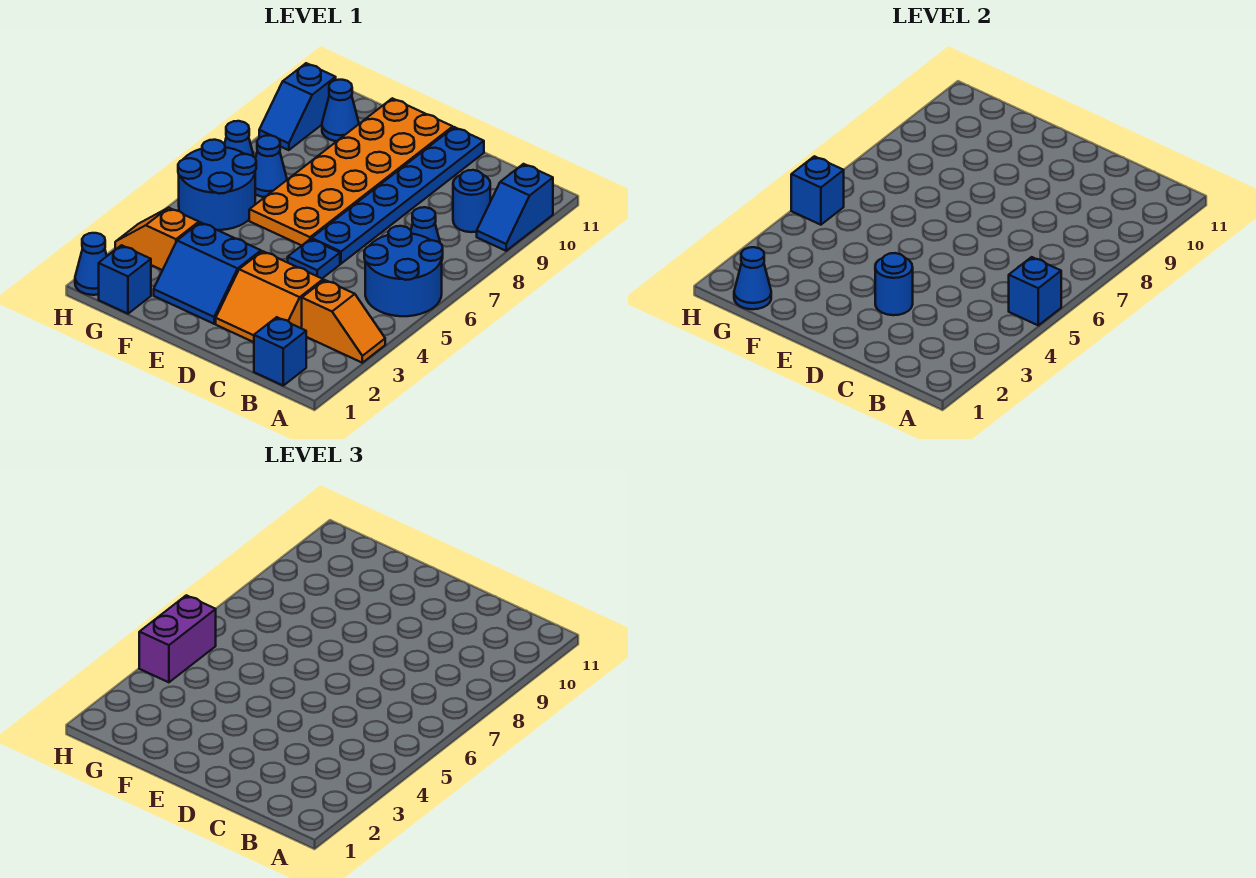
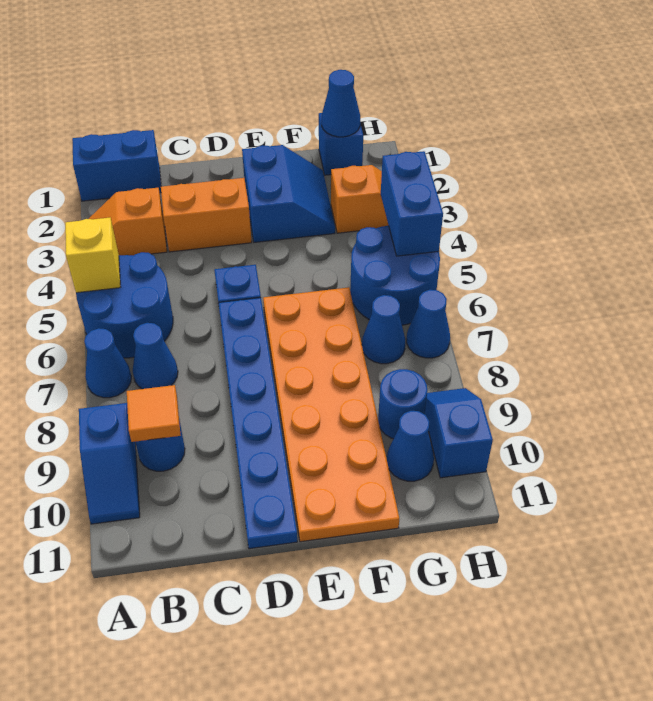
blue brick A5 level 2 -> yellow brick A5 level 2
blue slope A9:A10 level 1 top 10 -> blue slope A9:A10 level 1 top 9
blue brick B1 level 1 -> blue brick A1:B1 level 1
none -> orange tile B9 level 2
blue round brick D3 level 2 -> blue round brick G9 level 1
blue slope E2:F3 level 1 top 3 -> blue slope E2:F3 level 1 top E
blue cone H1 level 1 -> blue cone A7 level 1
purple brick H4:H5 level 3 -> none
blue brick H5 level 2 -> blue brick H4:H5 level 2

